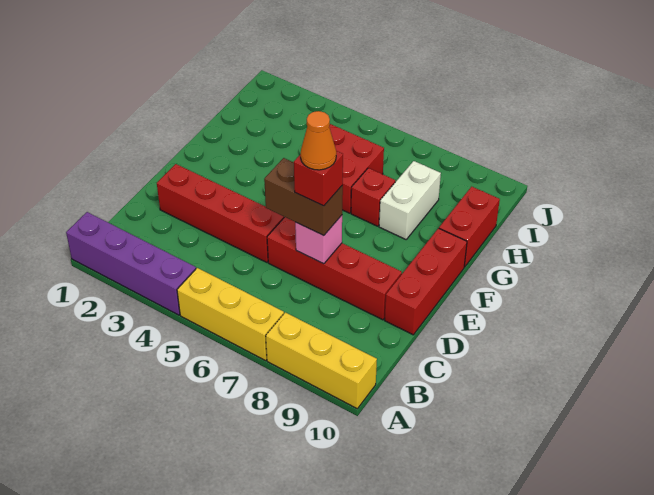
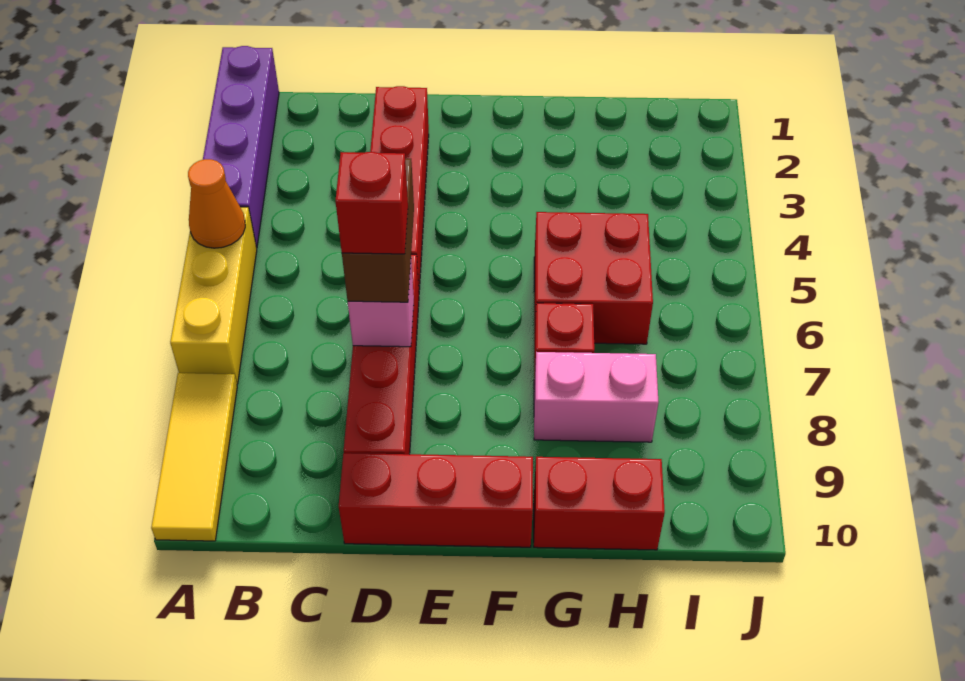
yellow brick A8:A10 level 1 -> yellow tile A8:A10 level 1
orange cone D7 level 5 -> orange cone A5 level 2
white brick G8:H8 level 1 -> pink brick G8:H8 level 1

